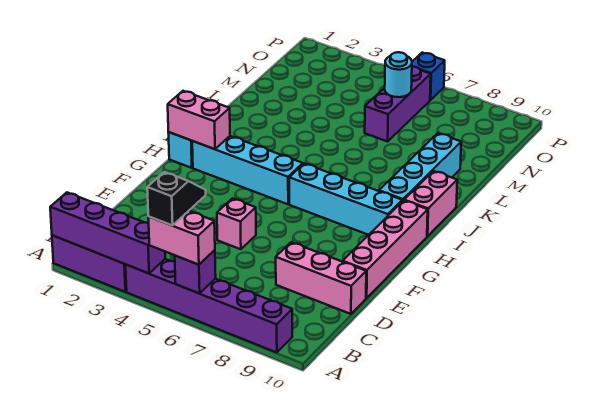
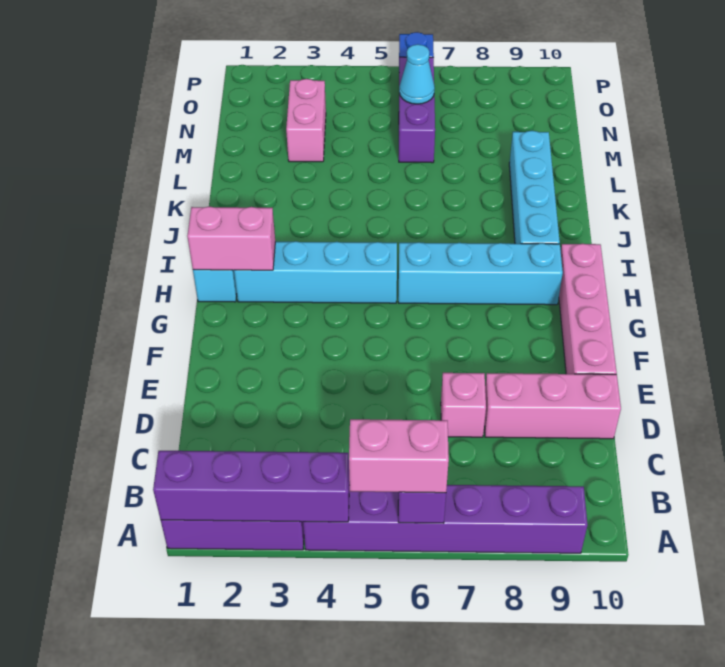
black slope A5:B5 level 4 top A -> none
pink brick E5 level 1 -> pink brick D7 level 1
pink brick I10:J10 level 1 -> pink brick M3:N3 level 1
cyan round brick N6 level 2 -> cyan cone N6 level 2

